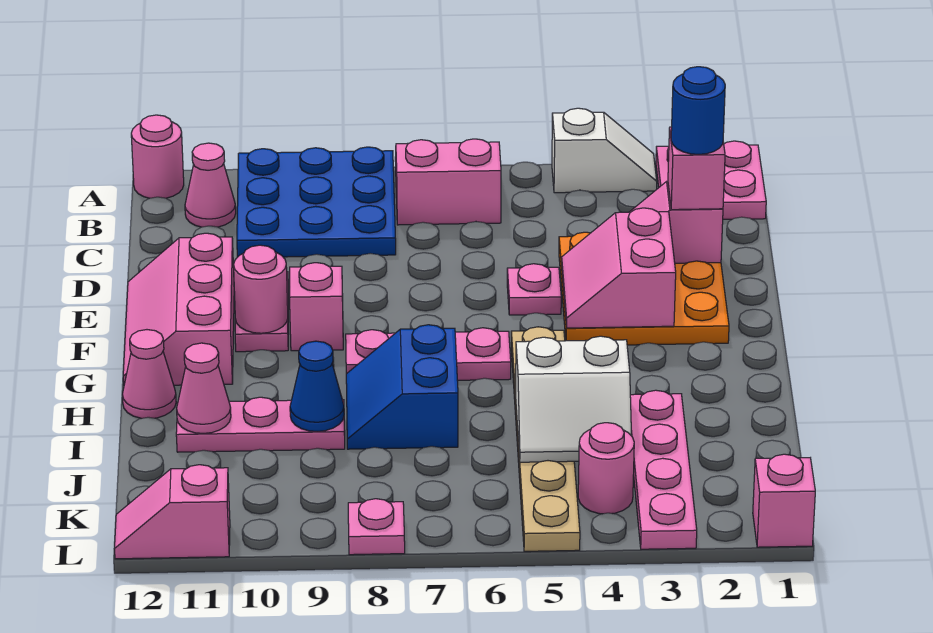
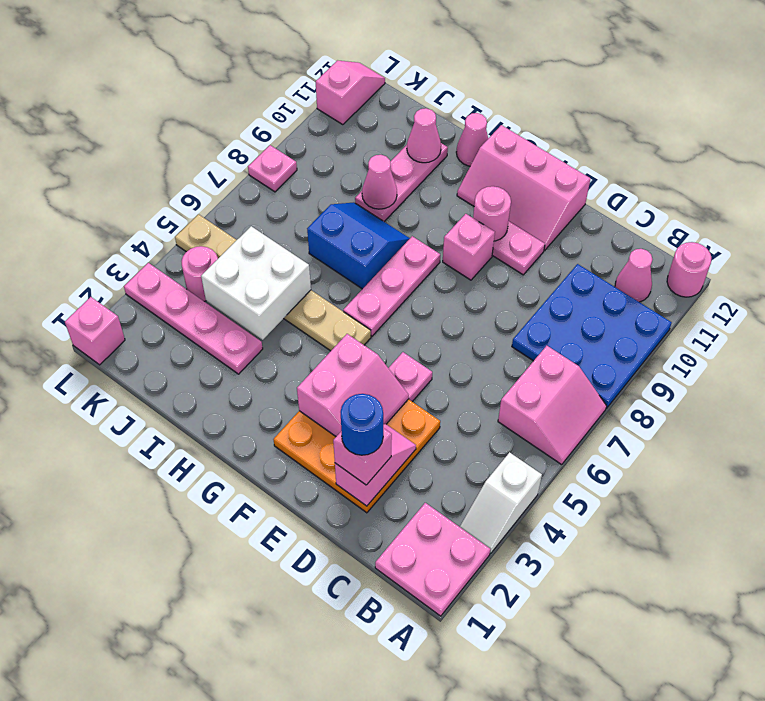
pink slope E3:F4 level 2 top 3 -> pink slope E3:F4 level 2 top F
pink slope E11:G12 level 1 top 11 -> pink slope E11:G12 level 1 top 12
white slope I4:J5 level 2 top I -> white brick I4:J5 level 2
blue cone I9 level 2 -> pink cone I9 level 2

